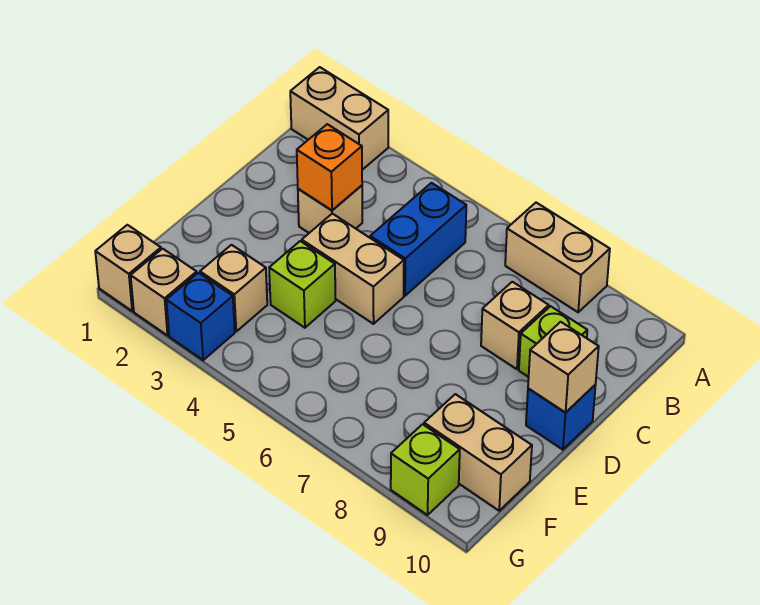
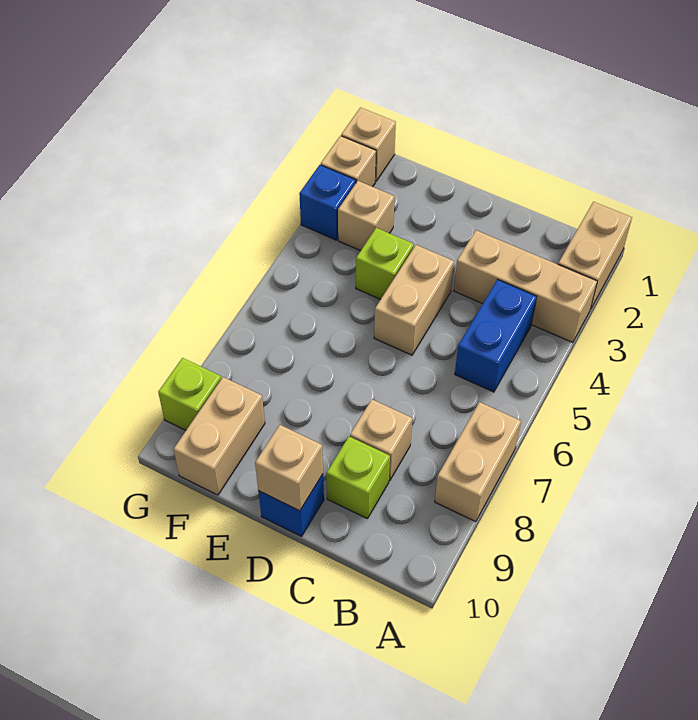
blue brick B5:C5 level 1 -> blue brick B4:B5 level 1
tan brick C3 level 1 -> tan brick A3:C3 level 1
orange brick C3 level 2 -> none

